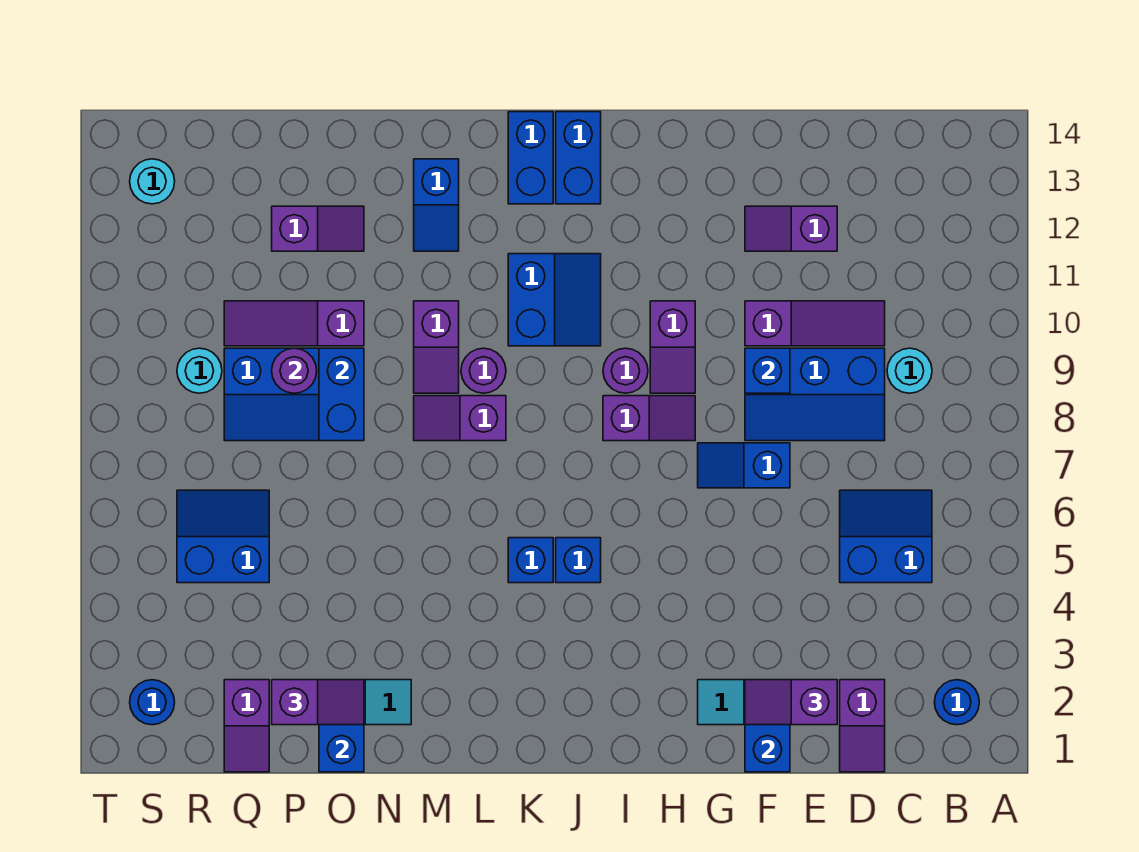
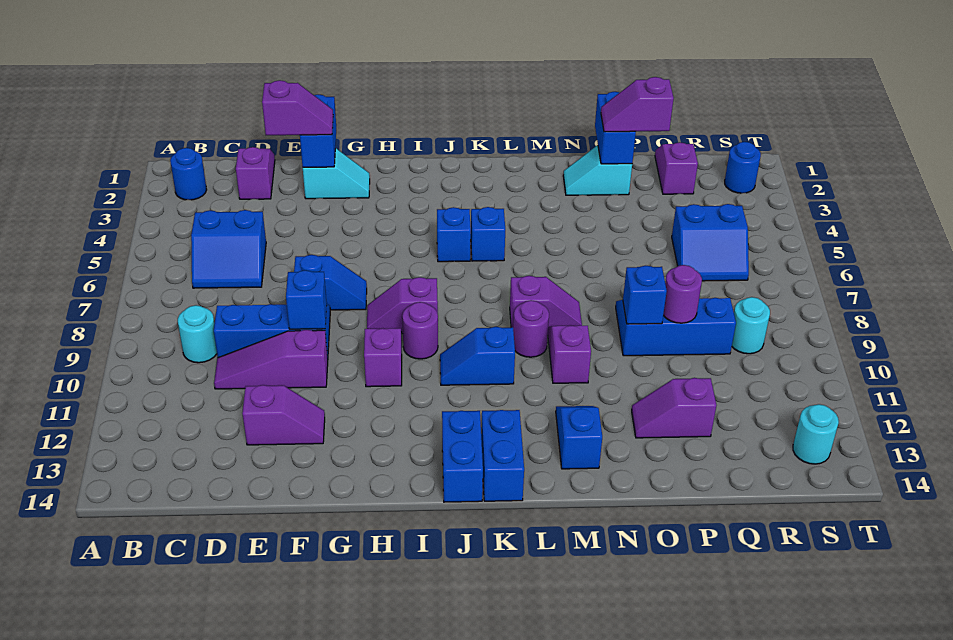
blue slope J10:K11 level 1 top K -> blue slope J10:K10 level 1 top K
blue brick O8:O9 level 2 -> blue brick O9 level 2
purple slope O10:Q10 level 1 top O -> none

